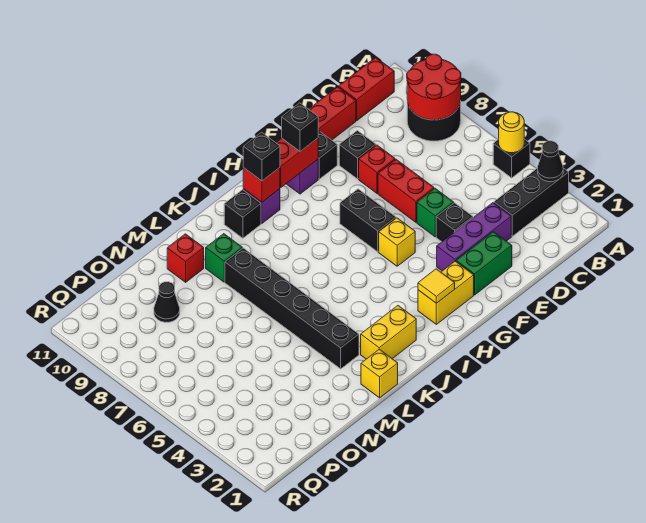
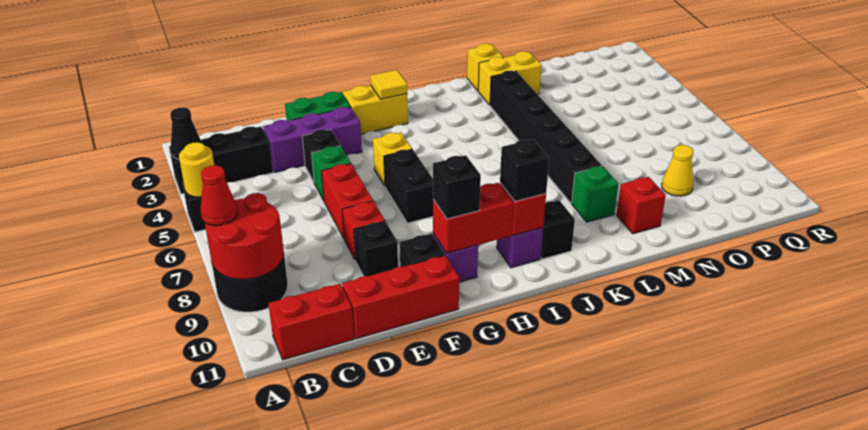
none -> red cone A8 level 3
yellow brick J2:K2 level 1 -> yellow brick L2:M2 level 1
black cone O9 level 1 -> yellow cone O9 level 1

